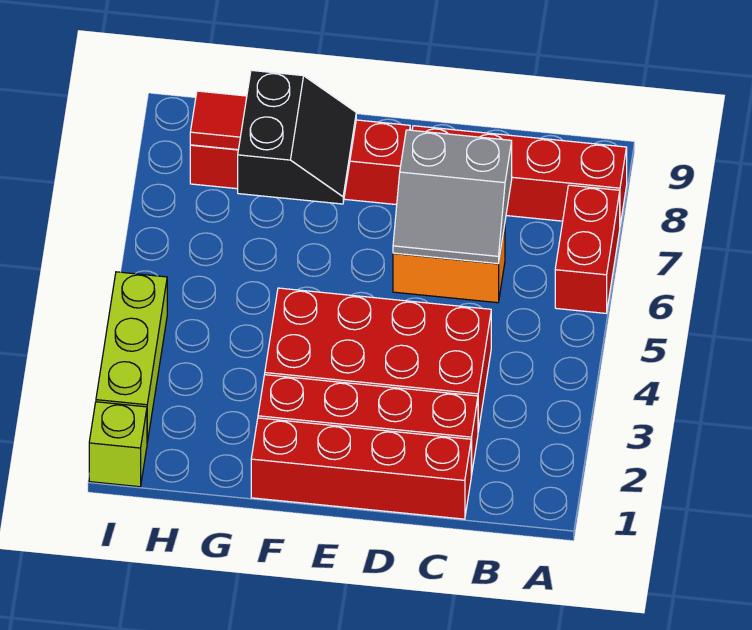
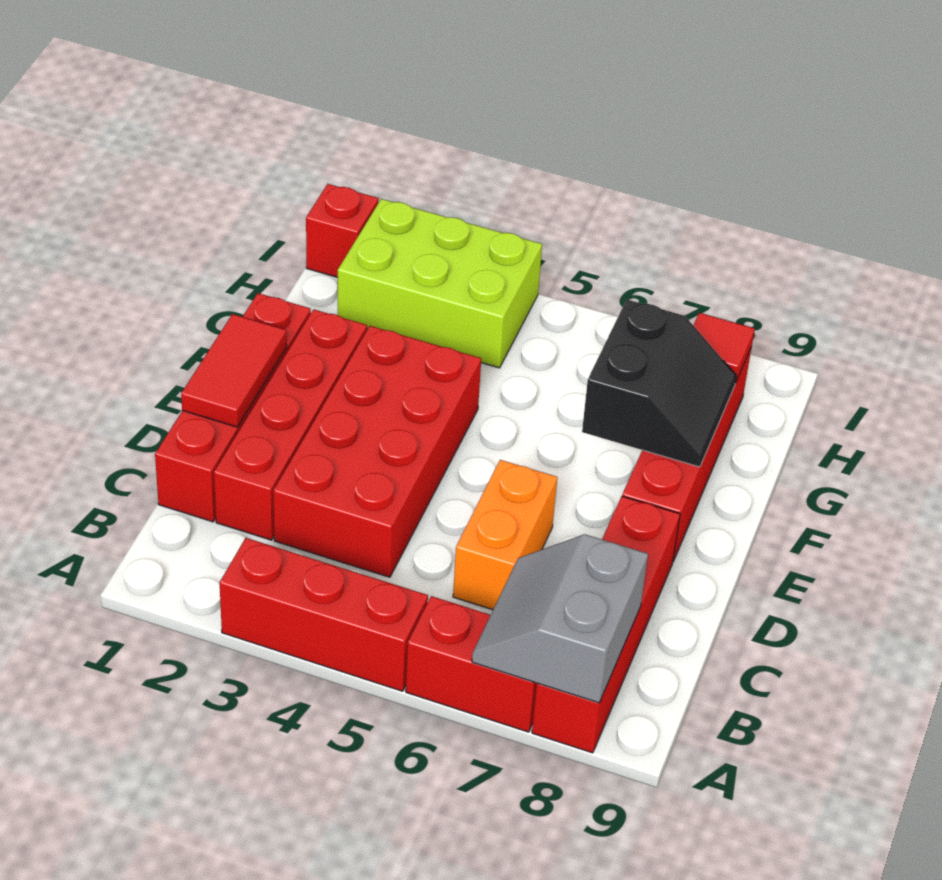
none -> red brick A3:A5 level 1
grey slope C6:D7 level 2 top 7 -> grey slope A7:B8 level 2 top 8
none -> red tile D1:E1 level 2
black slope F7:G8 level 2 top G -> black slope F7:G8 level 2 top 7
lime brick I1 level 1 -> red brick I1 level 1
lime brick I2:I4 level 1 -> lime brick H2:I4 level 1

